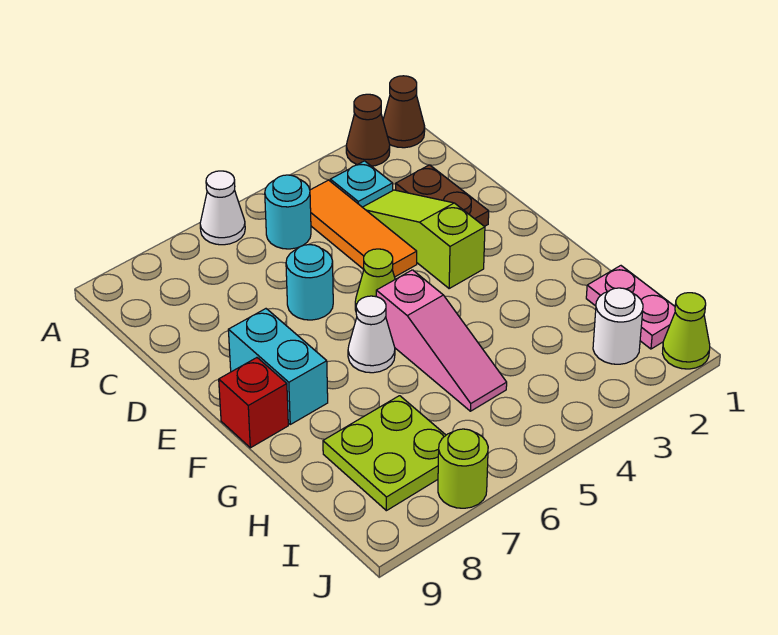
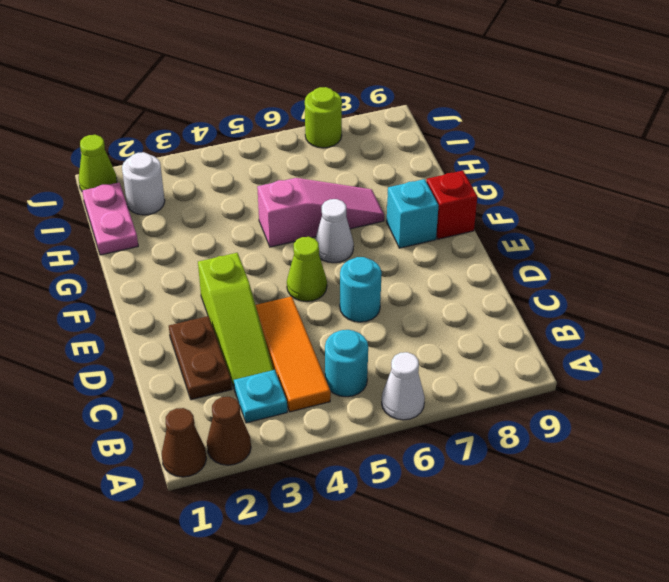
cyan brick E8:F8 level 1 -> cyan brick F8 level 1
pink slope F5:H5 level 1 top F -> pink slope G5:G7 level 1 top 5
lime plate H7:I8 level 1 -> none

